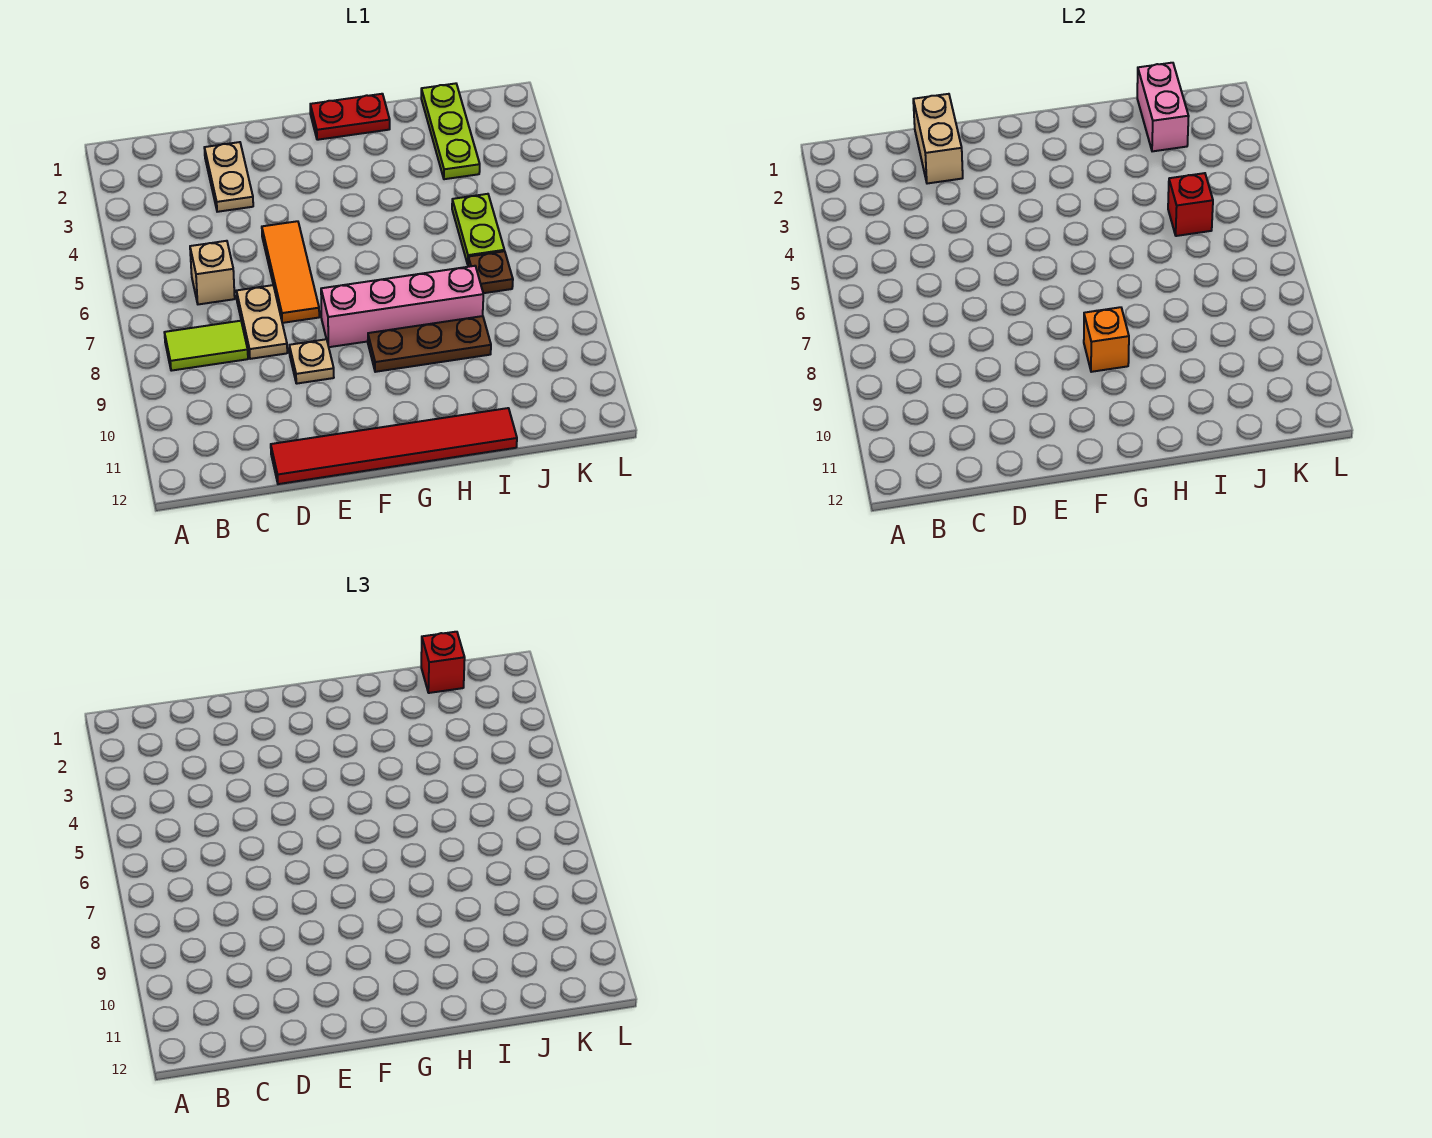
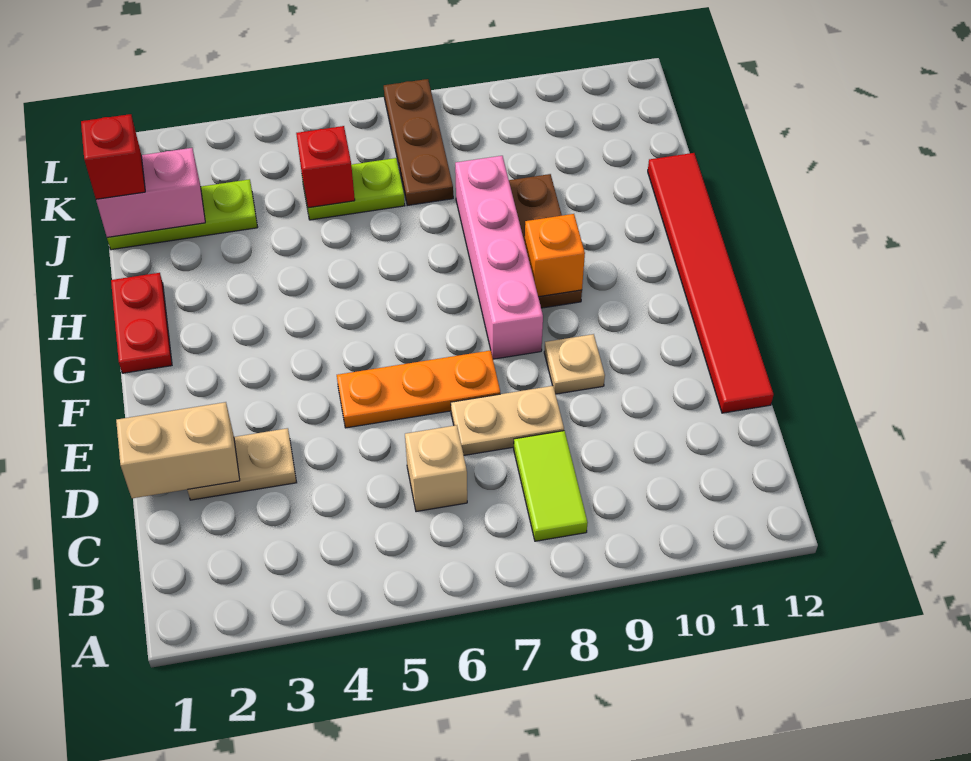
orange tile E5:E7 level 1 -> orange plate E5:E7 level 1
brown plate J7 level 1 -> brown plate J7:L7 level 1

